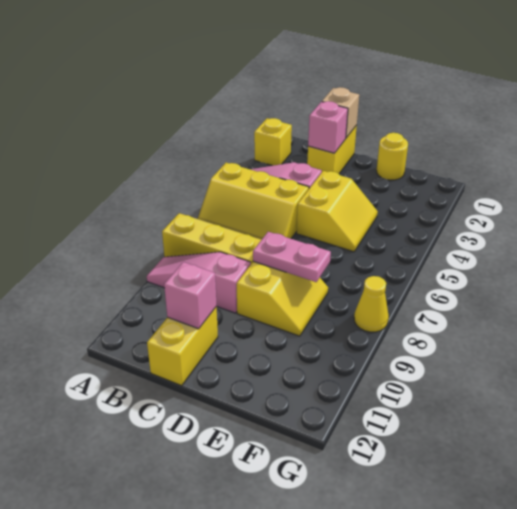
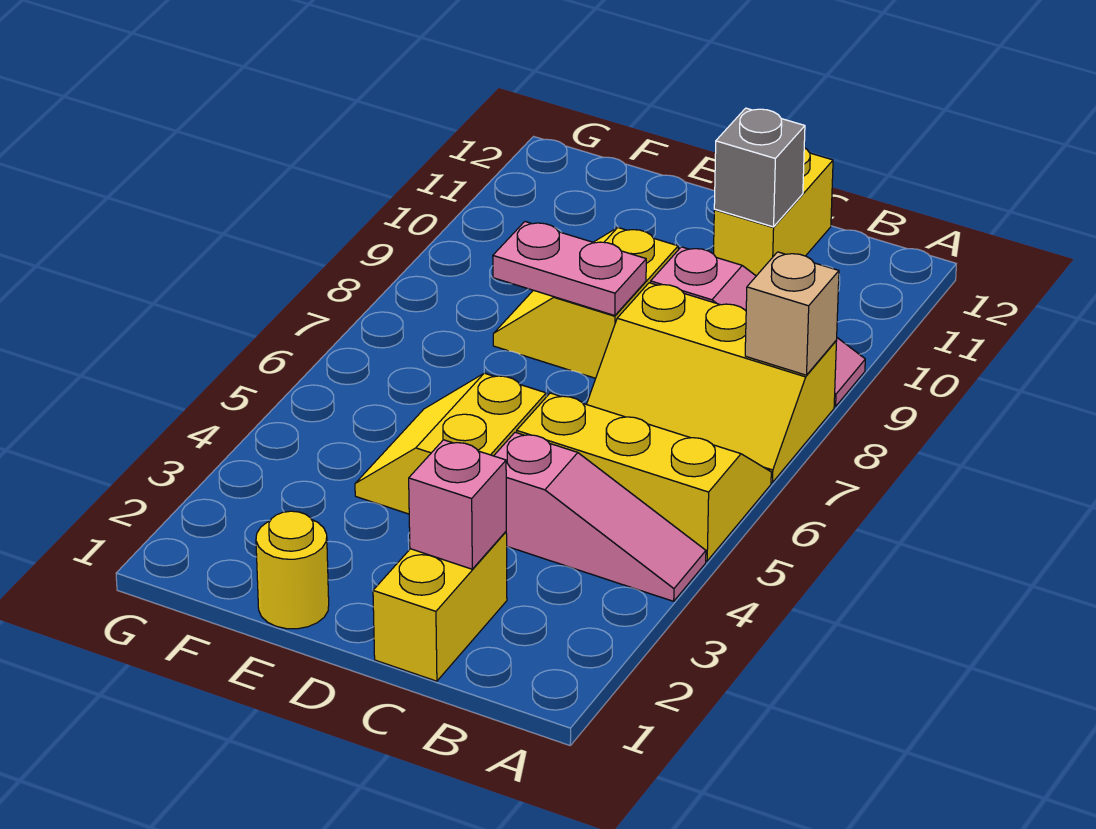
yellow brick A2 level 1 -> none
tan brick C1 level 2 -> tan brick A8 level 2
pink brick C11 level 2 -> grey brick C11 level 2
yellow cone G8 level 1 -> none

